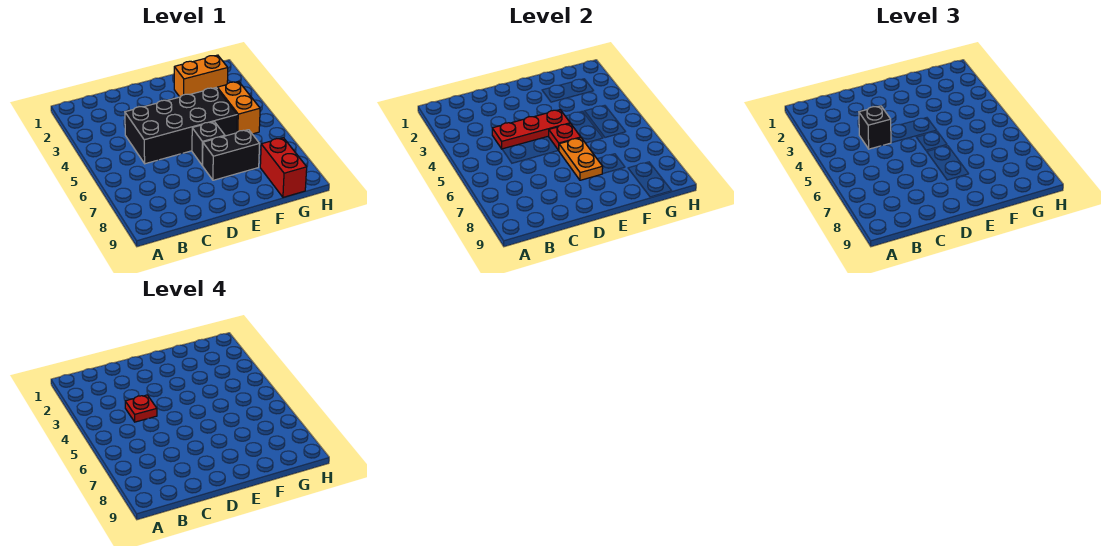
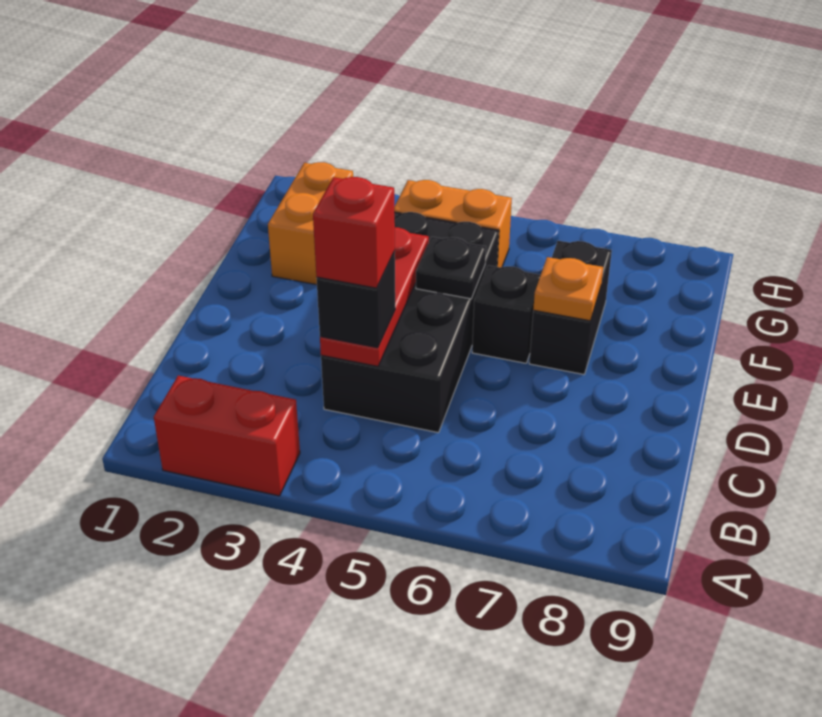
red plate C4 level 4 -> red brick C4 level 4
red plate E5 level 2 -> black plate E5 level 2
orange plate E6:E7 level 2 -> orange plate E7 level 2
red brick G8:G9 level 1 -> red brick A2:A3 level 1

